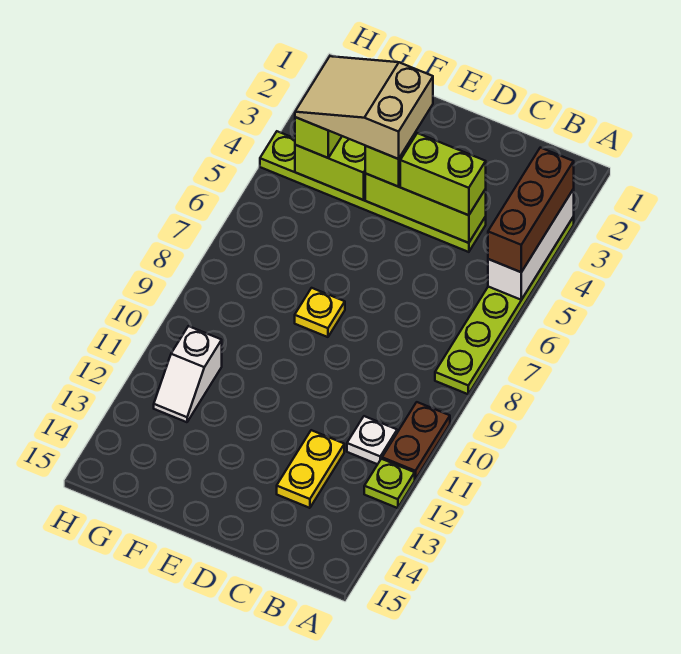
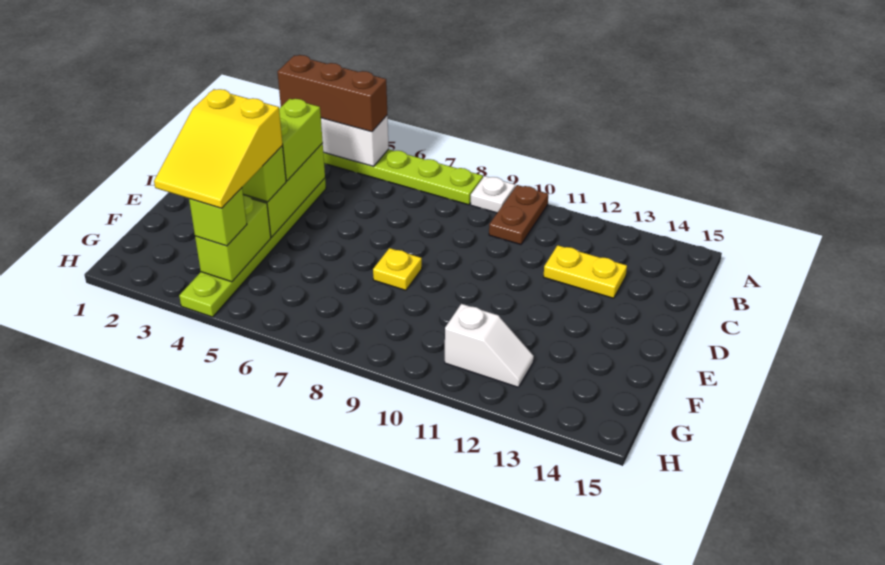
brown plate A10:A11 level 1 -> brown plate A10:B10 level 1
lime plate A12 level 1 -> none
white plate B11 level 1 -> white plate A9 level 1
tan slope E3:G4 level 4 top E -> yellow slope E3:G4 level 4 top E

